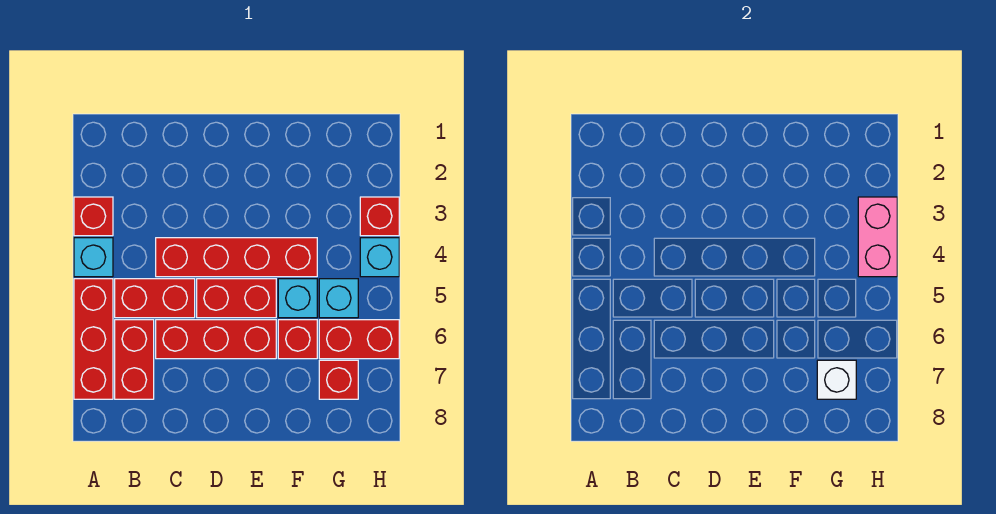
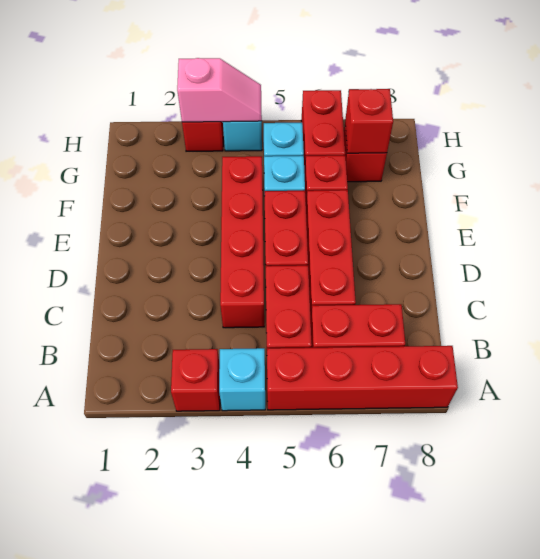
red brick A5:A7 level 1 -> red brick A5:A8 level 1
white brick G7 level 2 -> red brick G7 level 2
pink brick H3:H4 level 2 -> pink slope H3:H4 level 2 top 3

